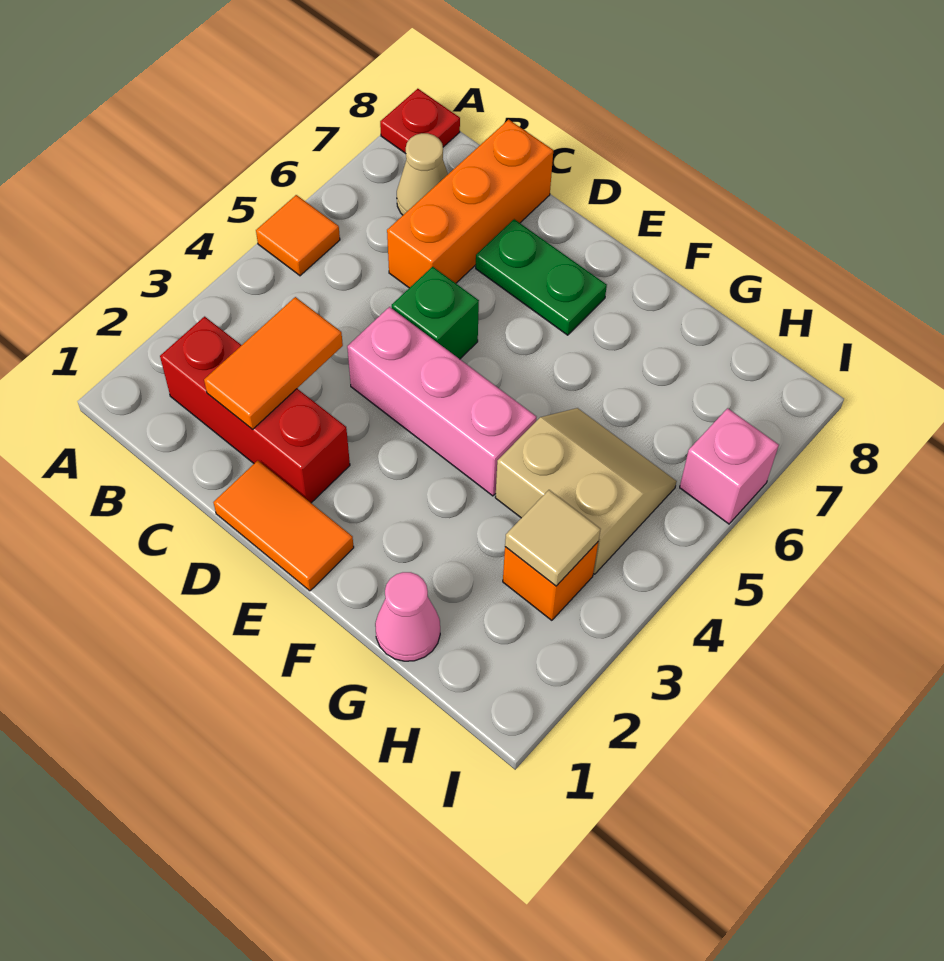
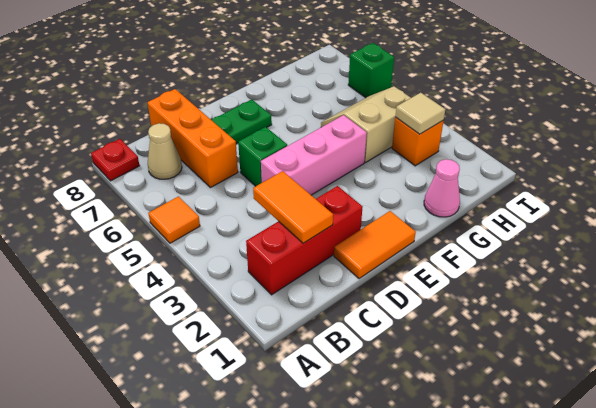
pink brick I6 level 1 -> green brick I6 level 1

